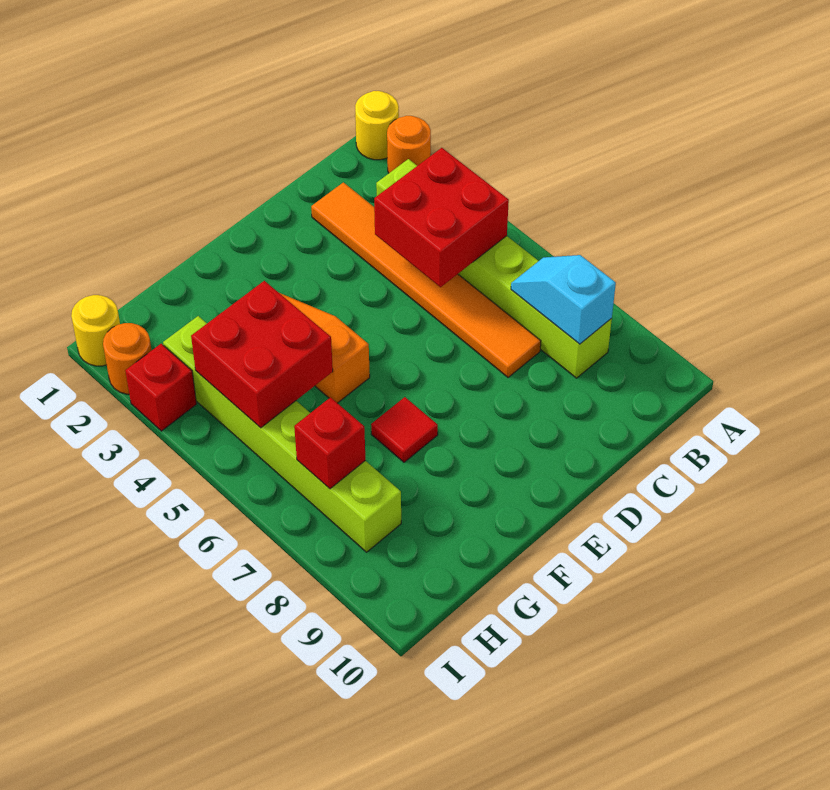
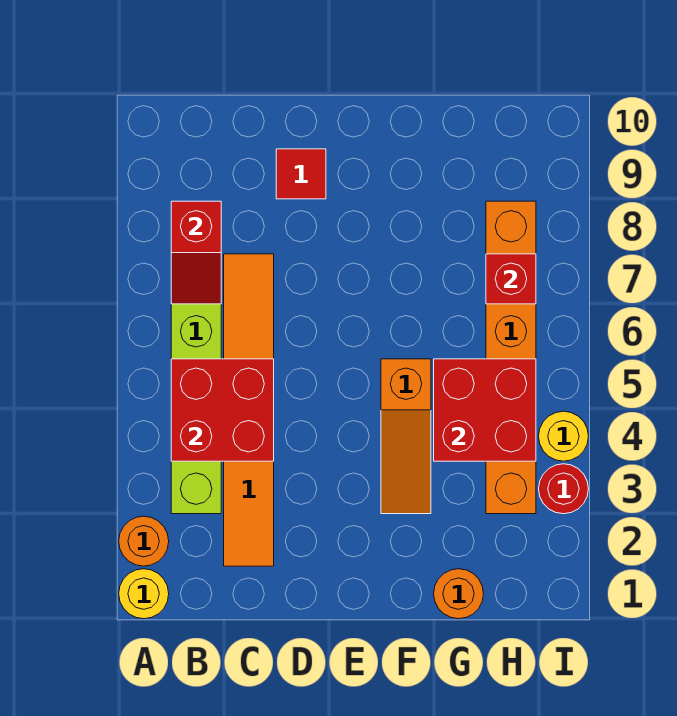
cyan slope B7:B8 level 2 top 8 -> red slope B7:B8 level 2 top 8
red tile F7 level 1 -> red tile D9 level 1
lime brick H3:H8 level 1 -> orange brick H3:H8 level 1
yellow round brick I1 level 1 -> yellow round brick I4 level 1
orange round brick I2 level 1 -> orange round brick G1 level 1
red brick I3 level 1 -> red round brick I3 level 1

